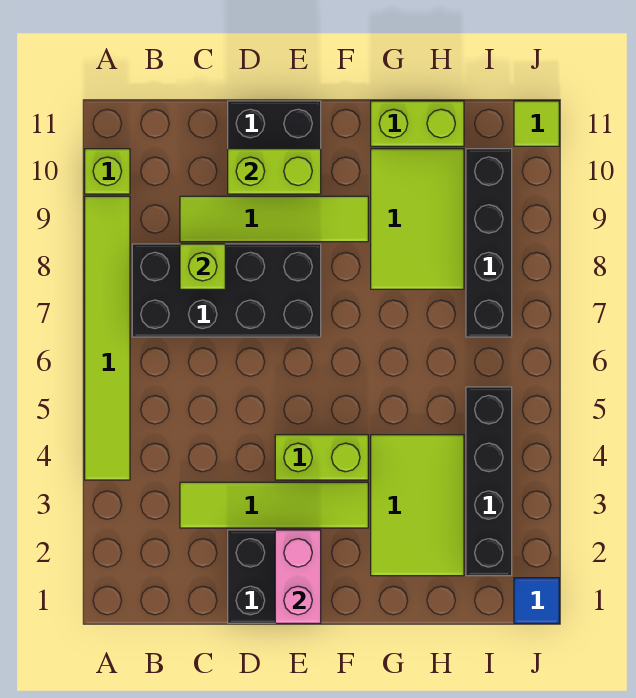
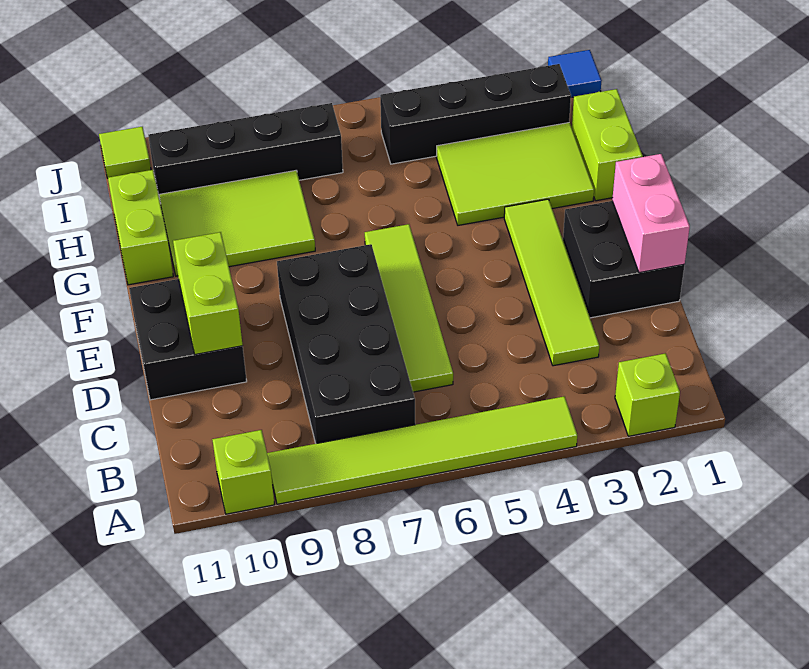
lime brick C8 level 2 -> lime brick A2 level 1
lime tile C9:F9 level 1 -> lime tile C6:F6 level 1
pink brick E1:E2 level 2 -> pink brick D1:E1 level 2
lime brick E4:F4 level 1 -> lime brick G1:H1 level 1

